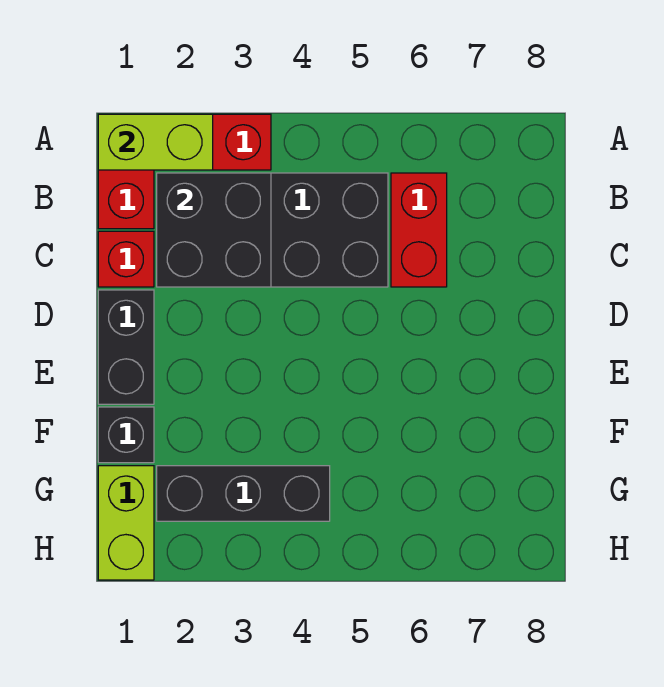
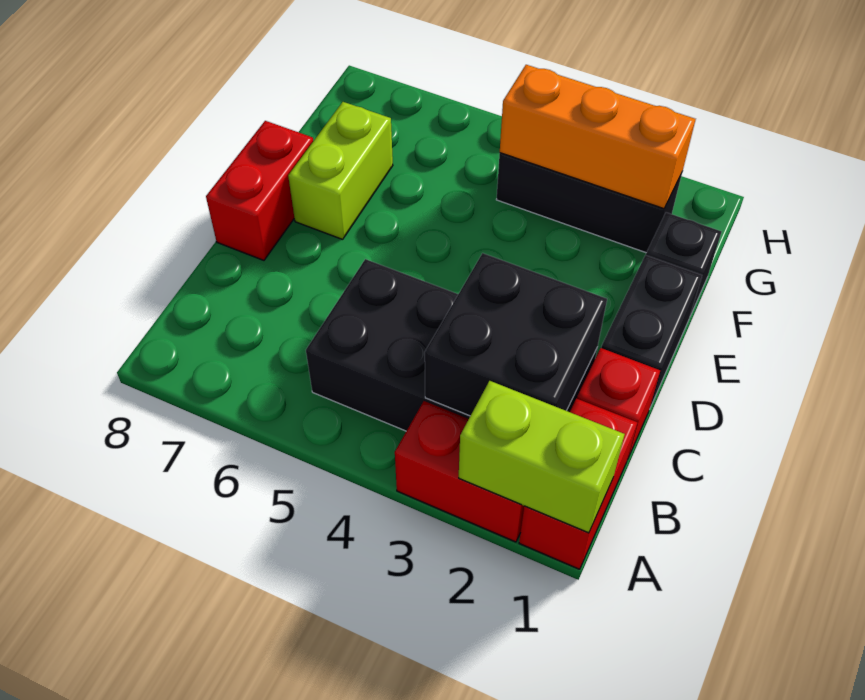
red brick B6:C6 level 1 -> red brick D8:E8 level 1
lime brick G1:H1 level 1 -> lime brick E7:F7 level 1
none -> orange brick G2:G4 level 2

